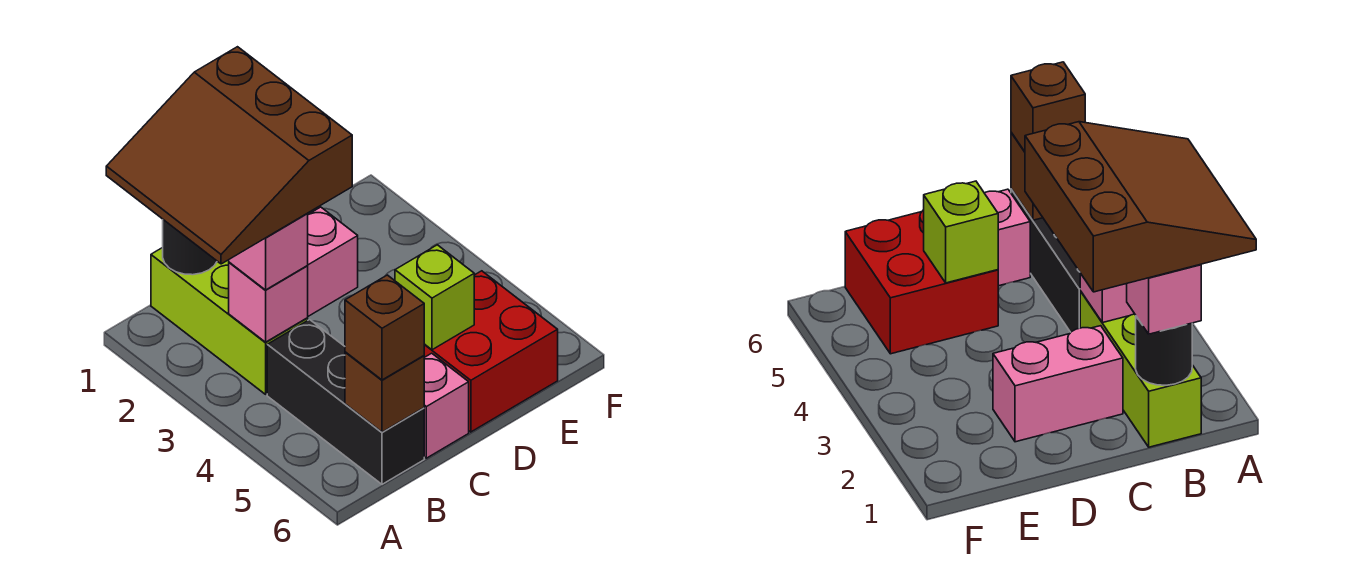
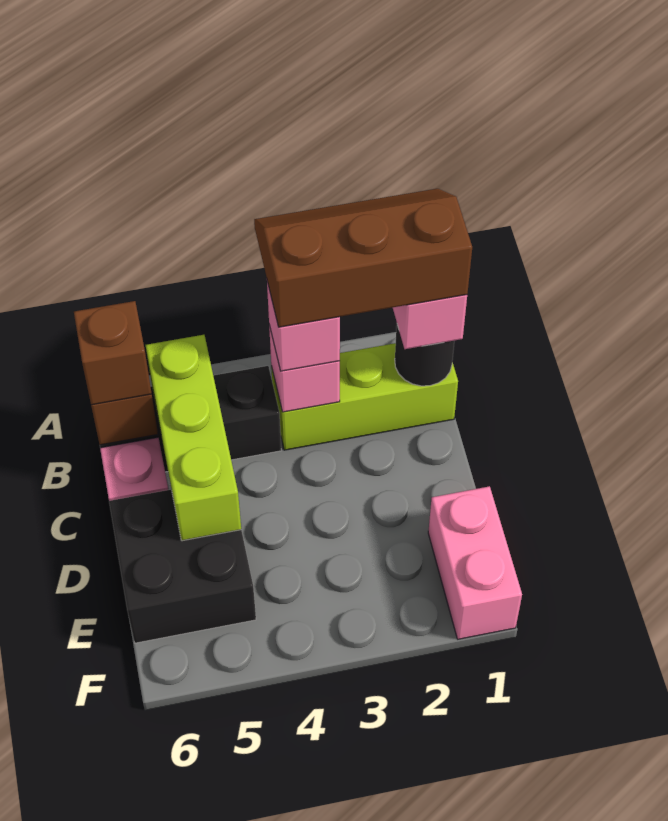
brown slope A1:C3 level 4 top C -> brown slope A1:B3 level 4 top B
pink brick C2:D2 level 1 -> pink brick E1:F1 level 1
red brick D5:E6 level 1 -> black brick D5:E6 level 1
lime brick D5 level 2 -> lime brick B5:D5 level 2

